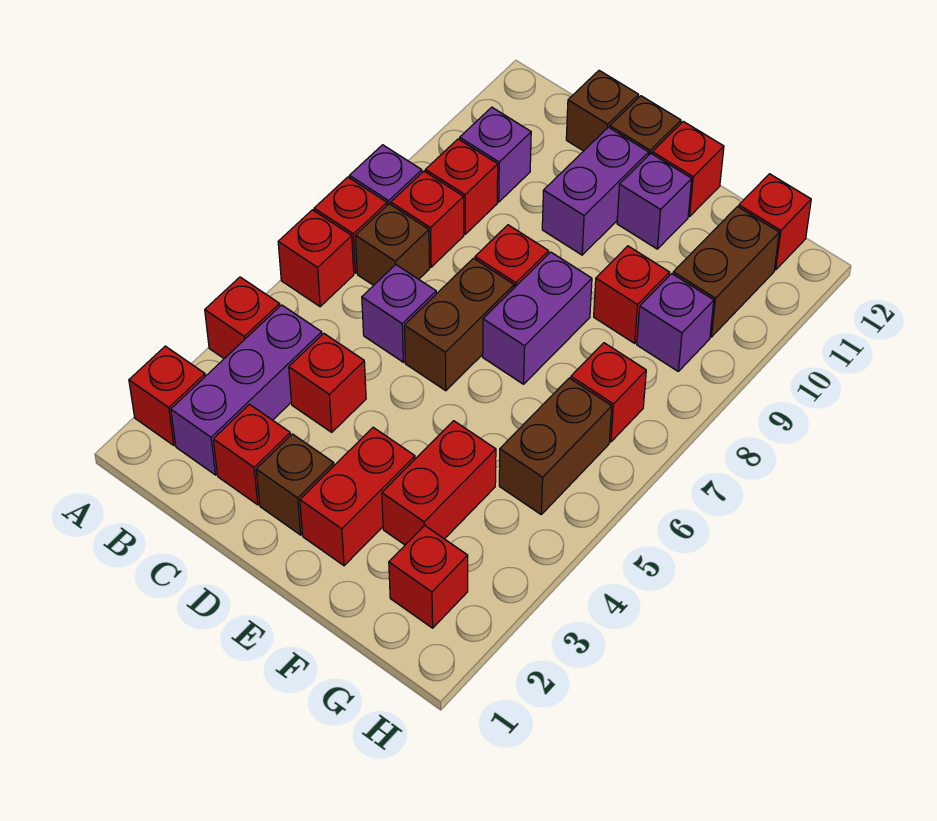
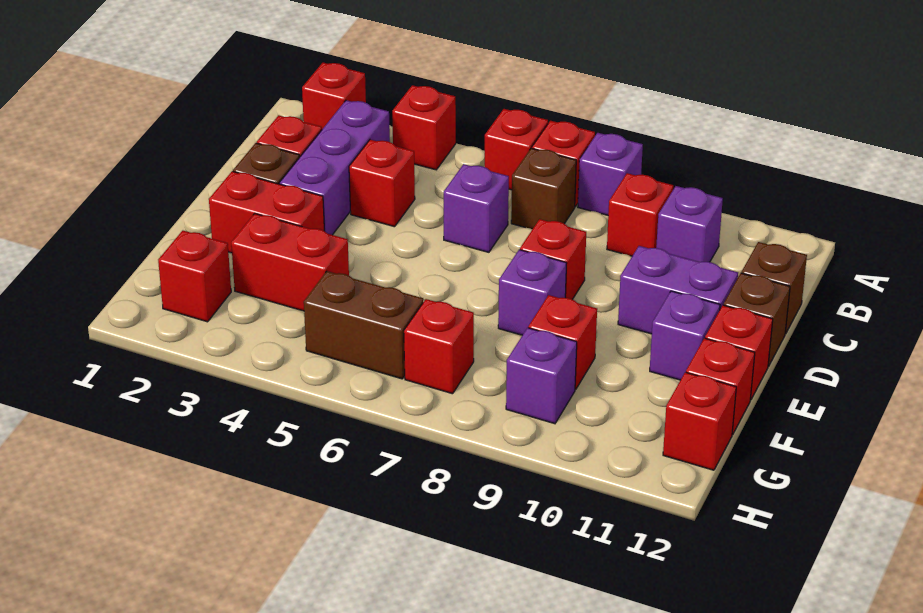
purple brick B2:B4 level 1 -> purple brick B3:D3 level 1
red brick B8 level 1 -> red brick F12 level 1
brown brick D6:D7 level 1 -> none
purple brick E7:E8 level 1 -> purple brick E8 level 1
brown brick G10:G11 level 1 -> none

